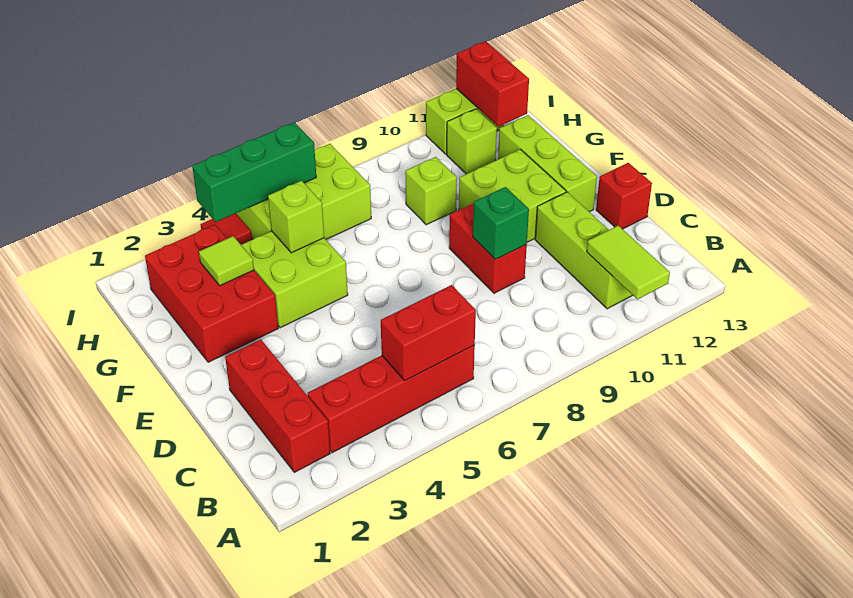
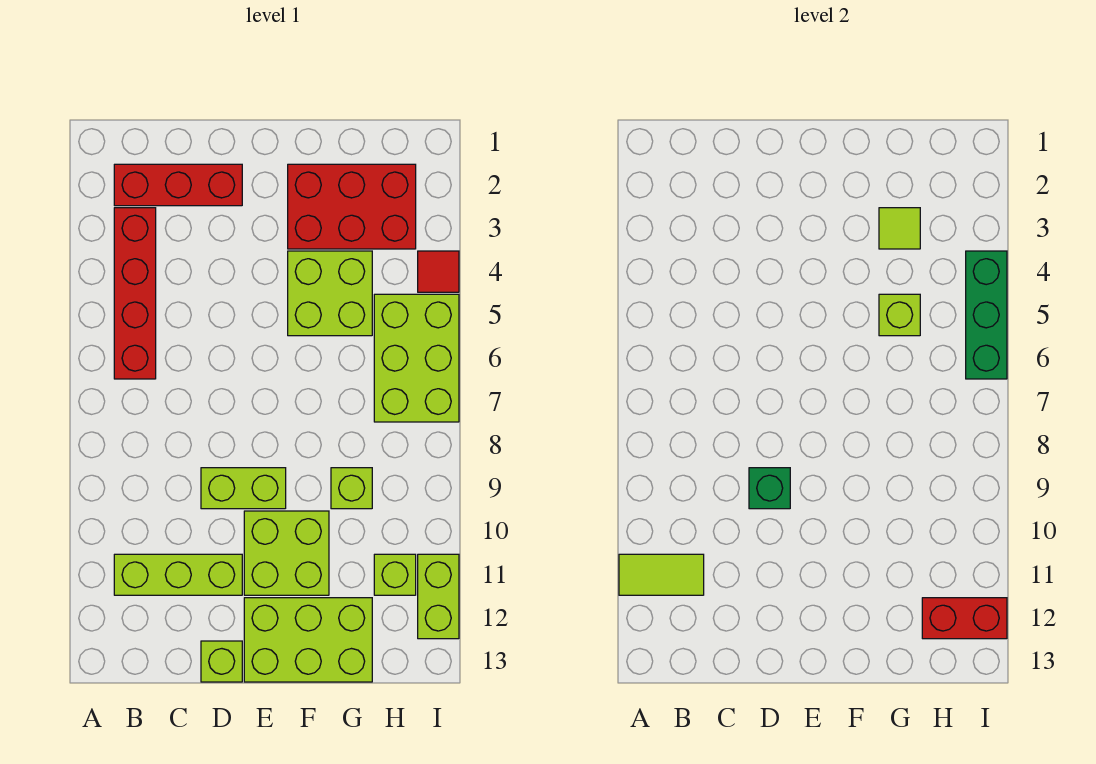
red brick B5:B6 level 2 -> none
red brick D9:E9 level 1 -> lime brick D9:E9 level 1
red brick D13 level 1 -> lime brick D13 level 1
lime brick E12:G12 level 1 -> lime brick E12:G13 level 1

